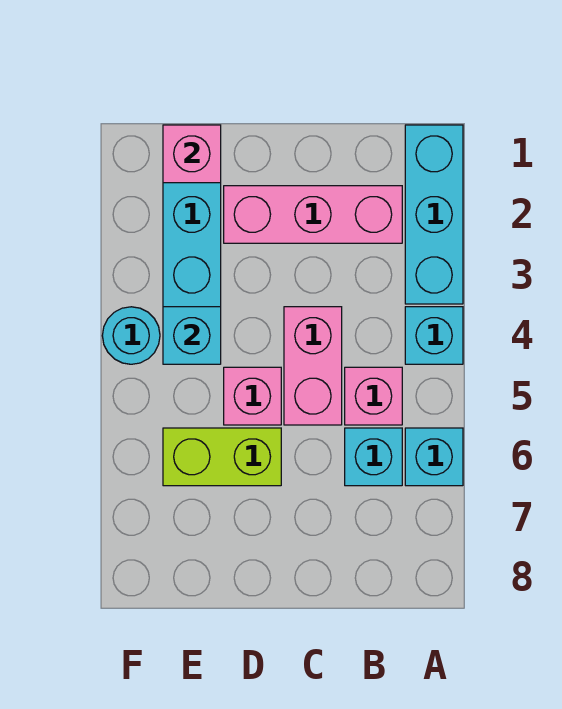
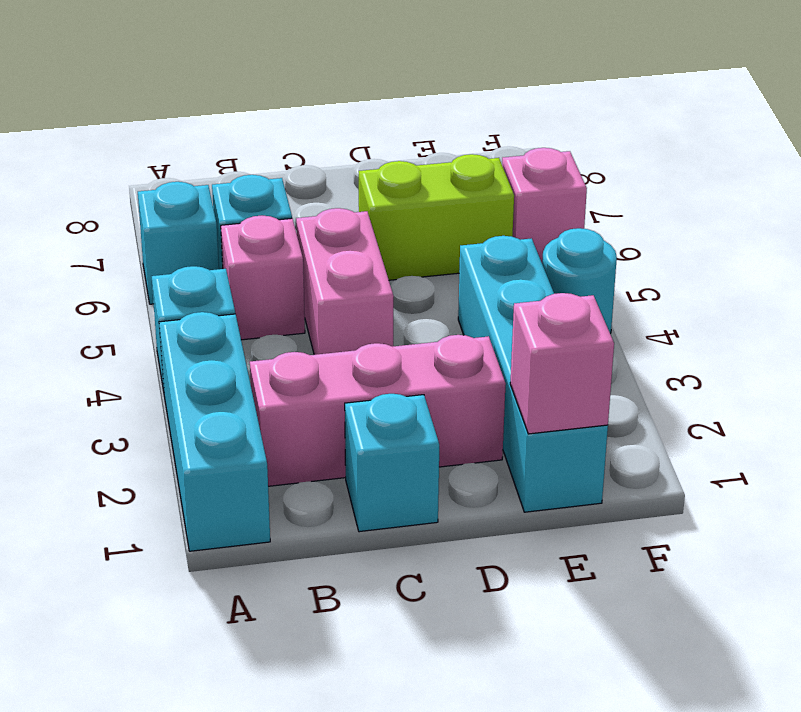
pink brick D5 level 1 -> pink brick F6 level 1
cyan brick E4 level 2 -> cyan brick C1 level 1

